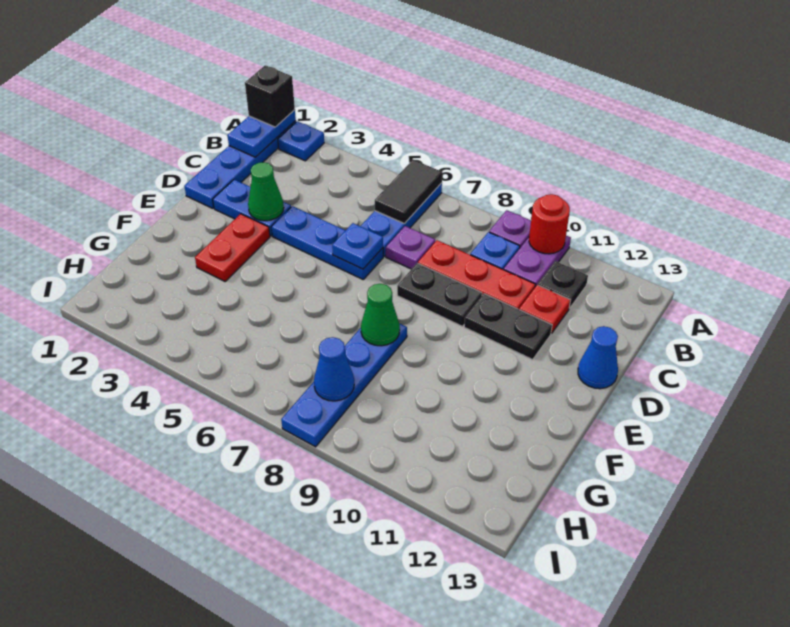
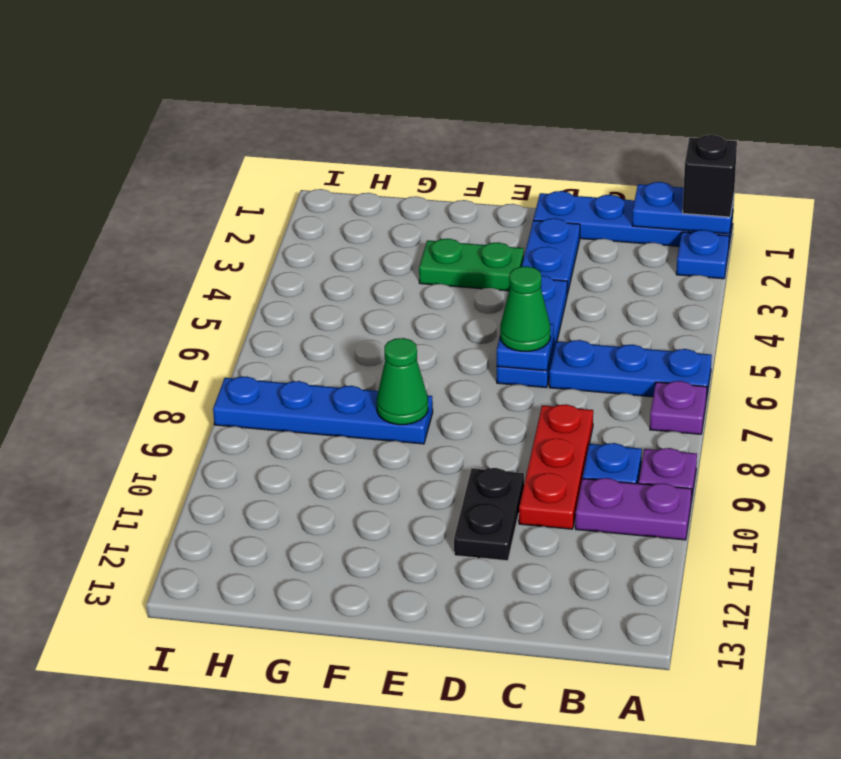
black tile A6:B6 level 2 -> none
red round brick A10 level 2 -> none
black plate B11 level 1 -> none
purple plate C7 level 1 -> purple plate A7 level 1
red plate C11 level 1 -> none
green cone D3 level 2 -> green cone D6 level 3
black plate D8:D9 level 1 -> none
blue cone D13 level 1 -> none
red plate E3:F3 level 1 -> green plate E3:F3 level 1
blue cone H8 level 2 -> none

